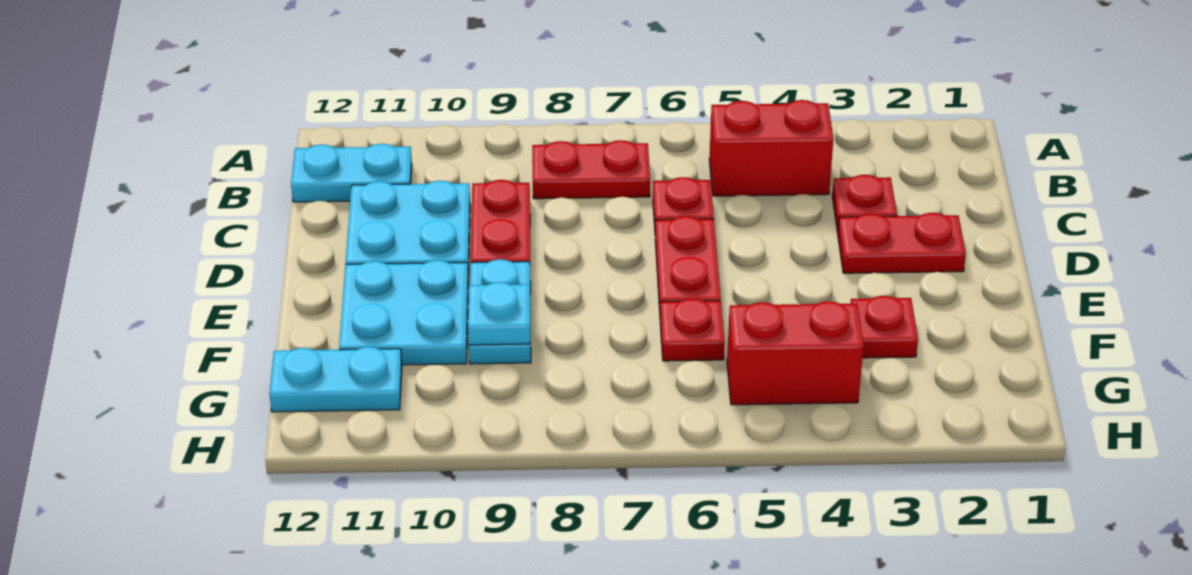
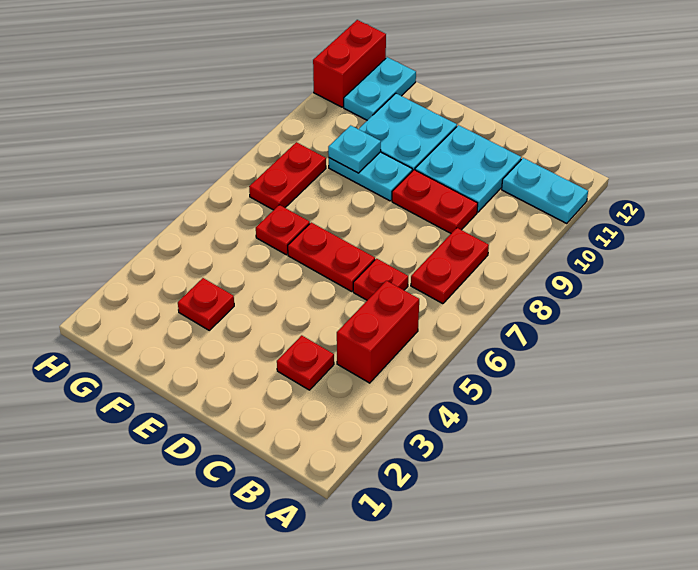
cyan plate B11:B12 level 1 -> cyan plate A11:B11 level 1
red plate D2:D3 level 1 -> red plate G7:G8 level 1
red brick G4:G5 level 1 -> red brick H11:H12 level 1

